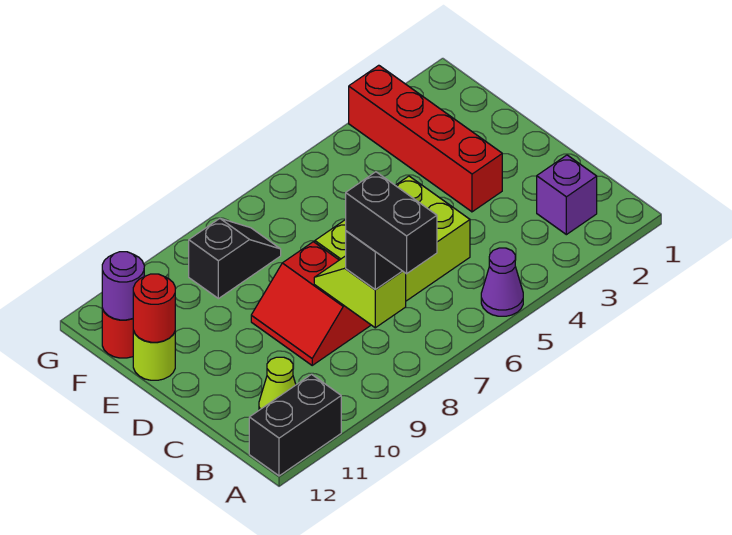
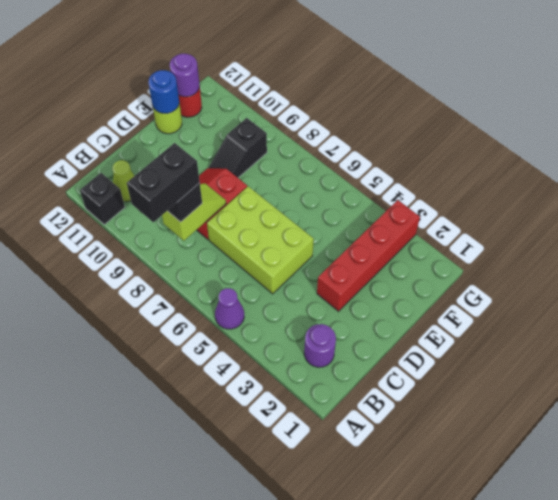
black brick A11:A12 level 1 -> black brick A11 level 1
purple brick B2 level 1 -> purple round brick B2 level 1
red round brick E12 level 2 -> blue round brick E12 level 2
black slope F8:F9 level 1 top 9 -> black slope E9:F9 level 1 top F

